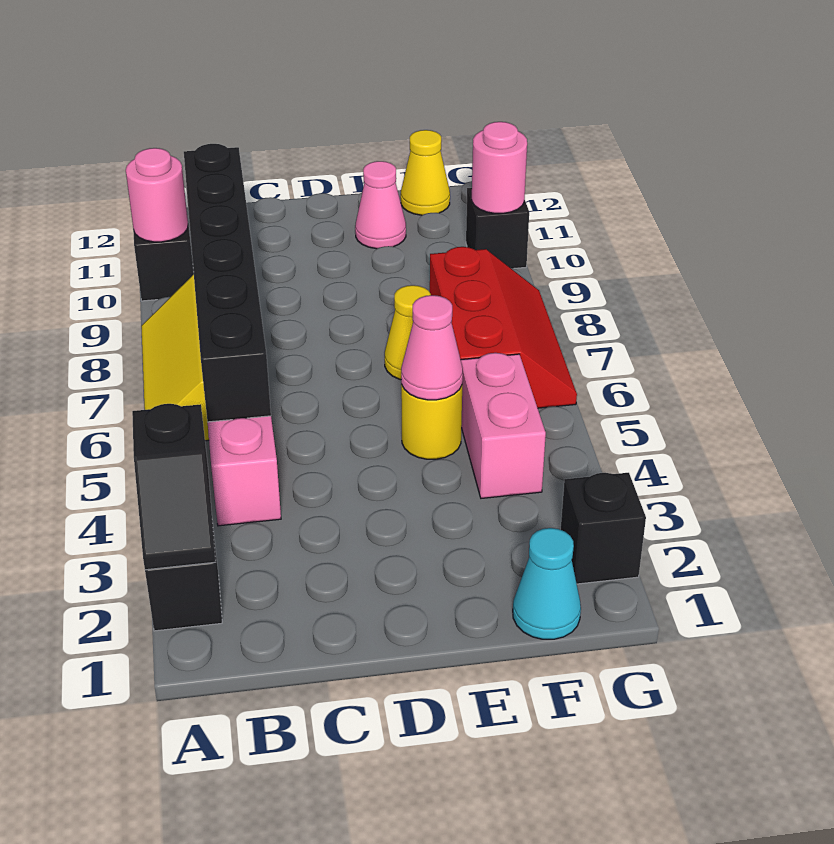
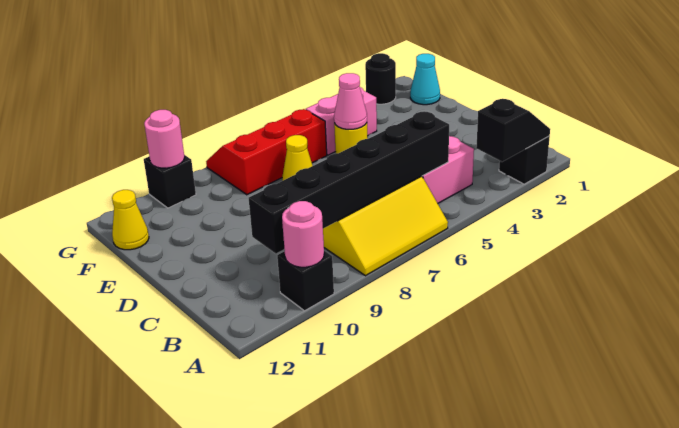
pink cone E11 level 1 -> none
black brick G2 level 1 -> black round brick G2 level 1

